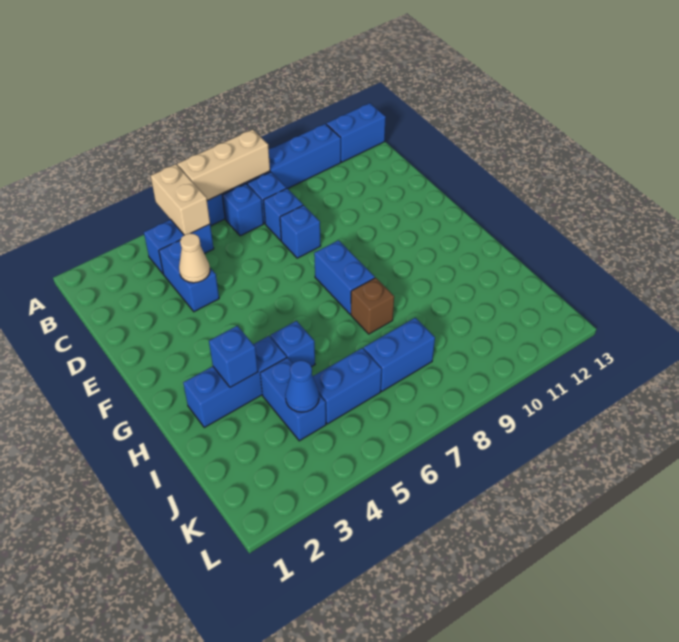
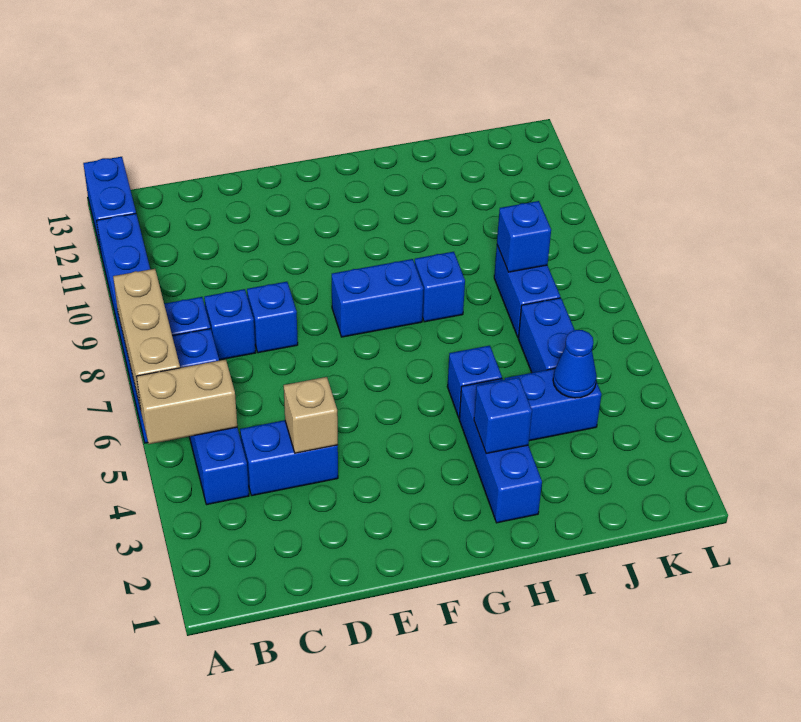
tan cone D4 level 2 -> tan brick D4 level 2
brown brick H8 level 1 -> blue brick H8 level 1
none -> blue brick J8 level 2

